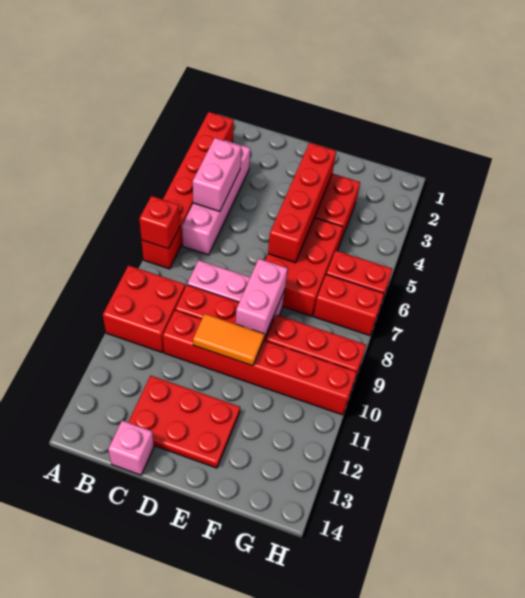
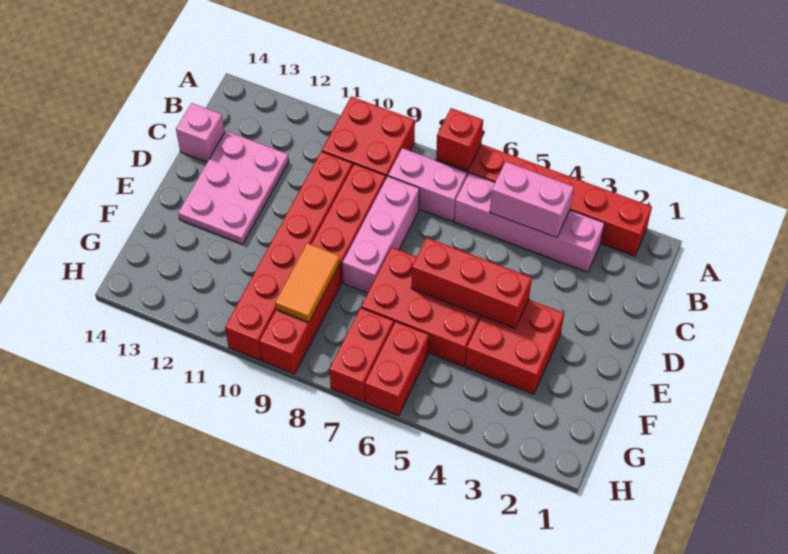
red plate C12:E13 level 1 -> pink plate C12:E13 level 1
orange tile D10:E10 level 2 -> orange tile F9:G9 level 2
red brick E3:E6 level 2 -> red brick E4:E6 level 2
pink brick E8:E9 level 2 -> pink brick B7:B8 level 1

